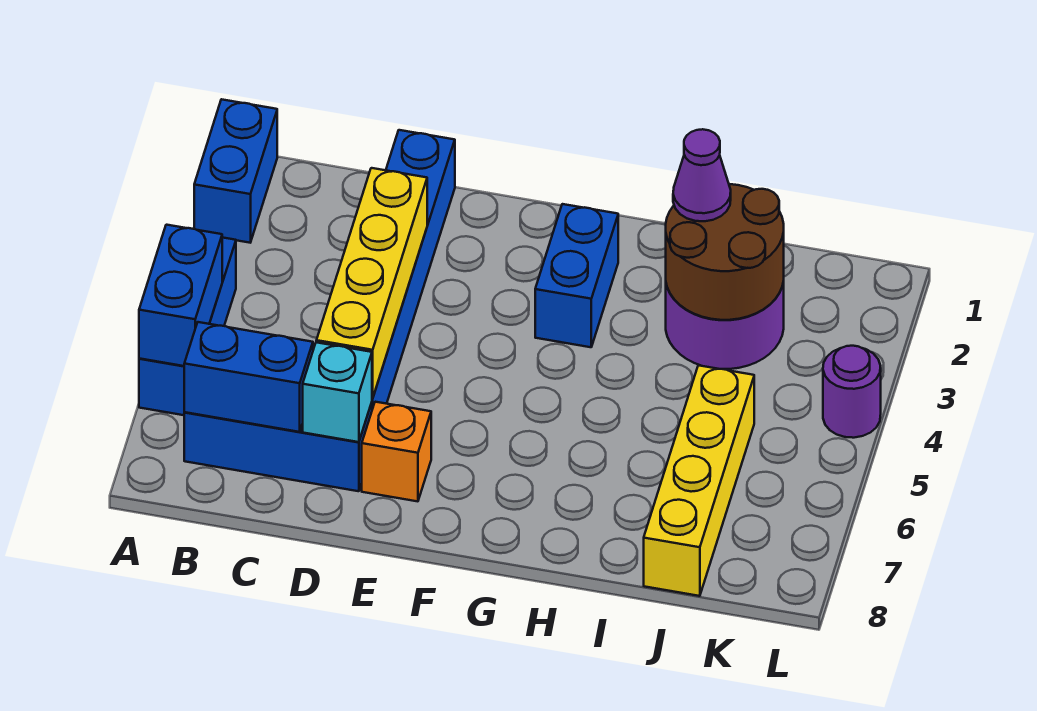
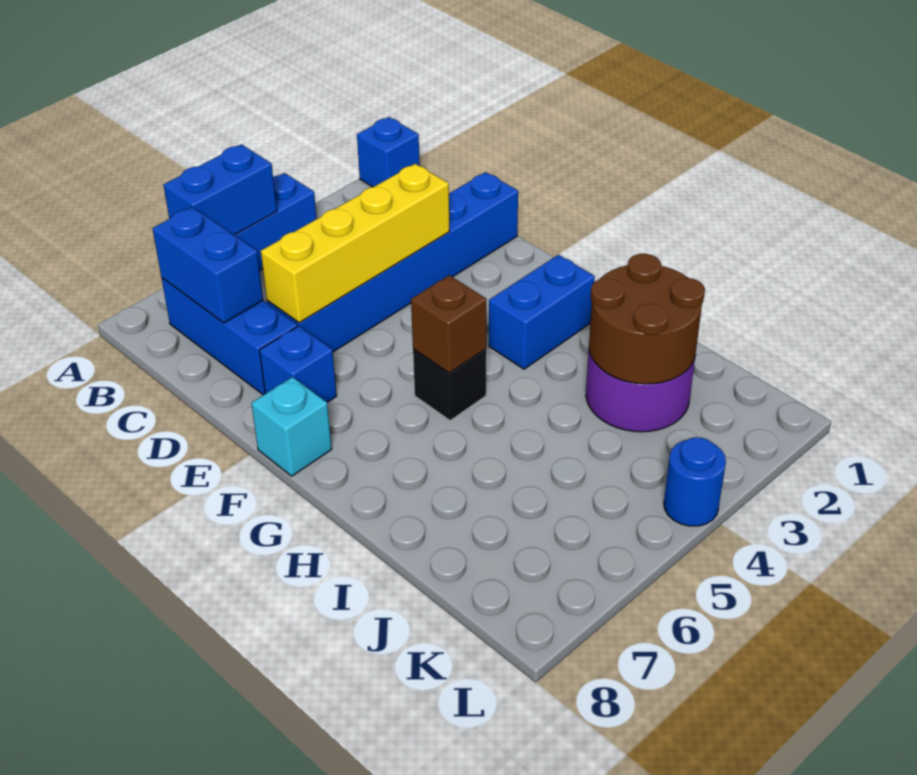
blue brick A1:A2 level 1 -> blue brick A1 level 1
cyan brick D7 level 2 -> cyan brick F8 level 1
orange brick E7 level 1 -> blue brick E7 level 1
none -> black brick G5 level 1
none -> brown brick G5 level 2
purple cone I2 level 3 -> none
yellow brick J5:J8 level 1 -> none
purple round brick L4 level 1 -> blue round brick L4 level 1

